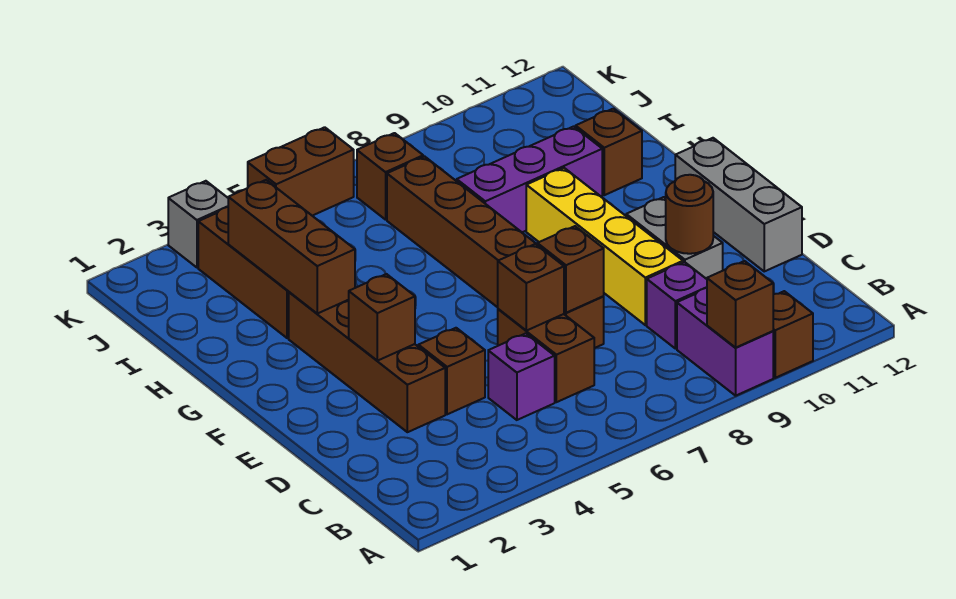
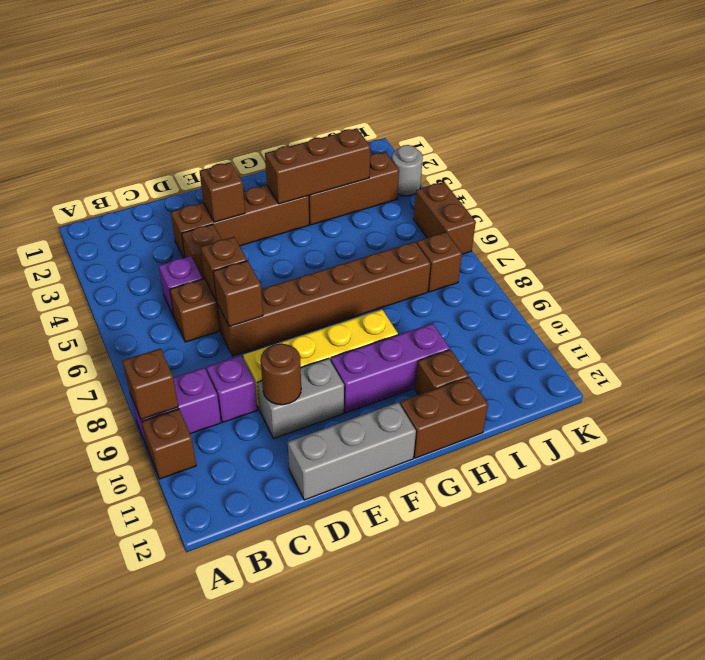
none -> brown brick G12:H12 level 1
purple brick H8:H10 level 1 -> purple brick F10:H10 level 1
grey brick K3 level 1 -> grey round brick K3 level 1

